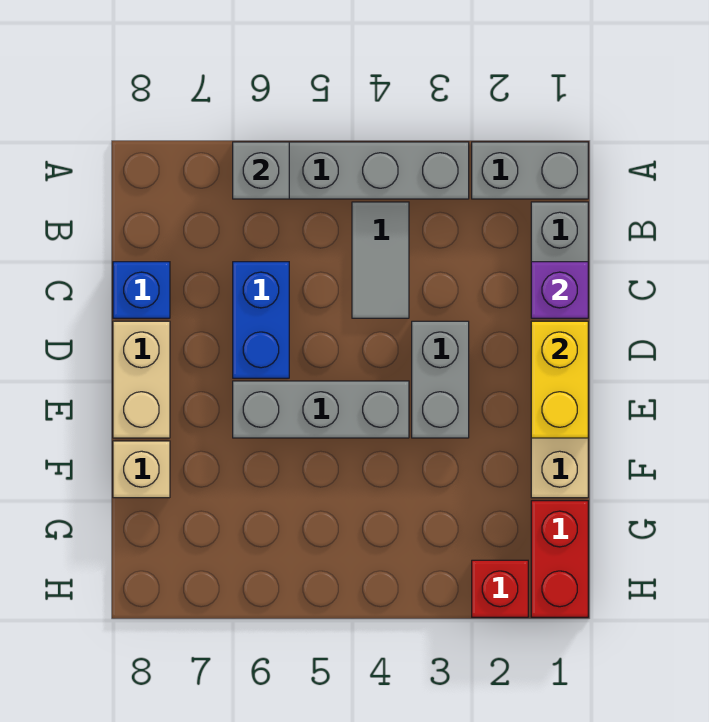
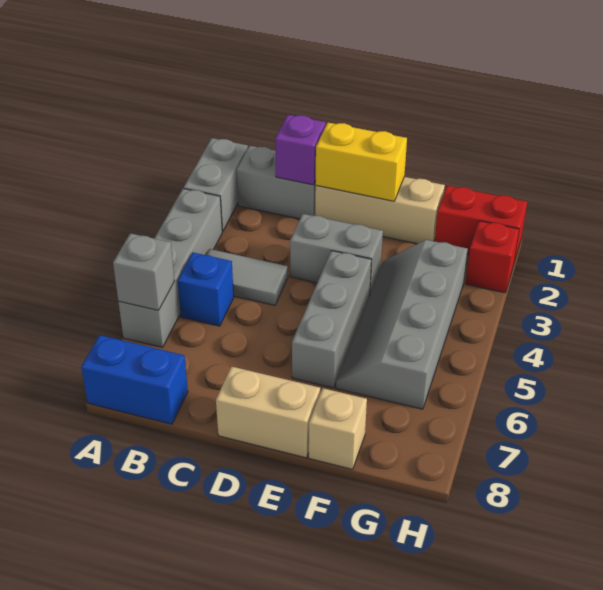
blue brick C6:D6 level 1 -> blue brick A8:B8 level 1
blue brick C8 level 1 -> blue brick B5 level 1
none -> grey slope F3:G6 level 1 top G

